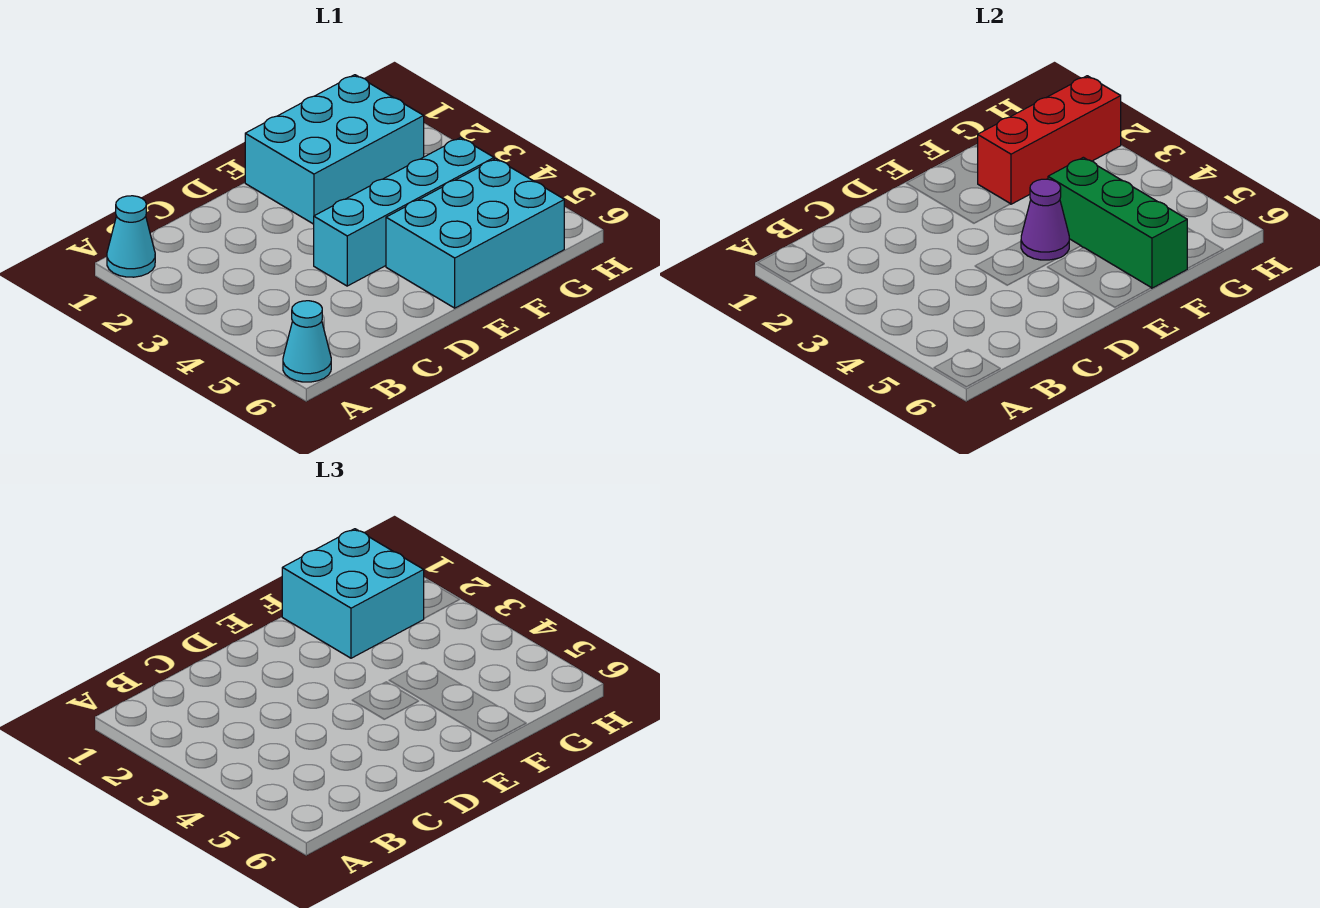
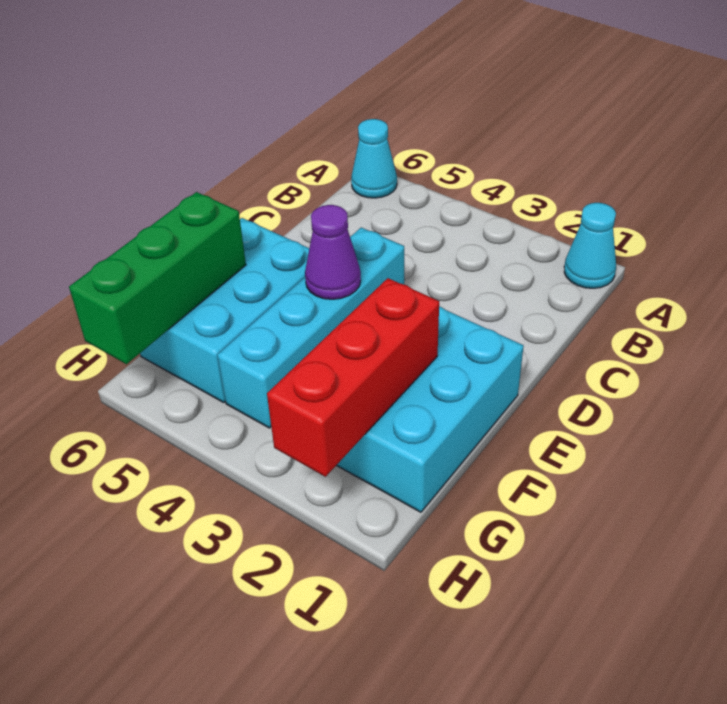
cyan brick F1:G2 level 3 -> none
green brick F4:F6 level 2 -> green brick F6:H6 level 2

